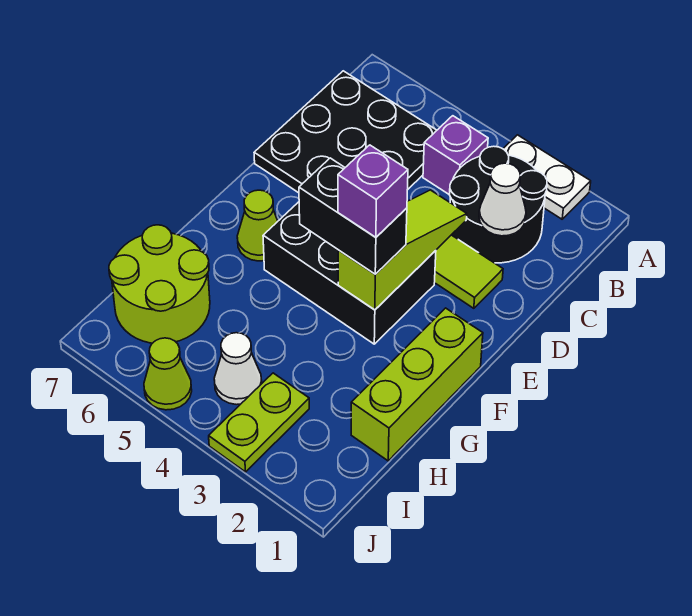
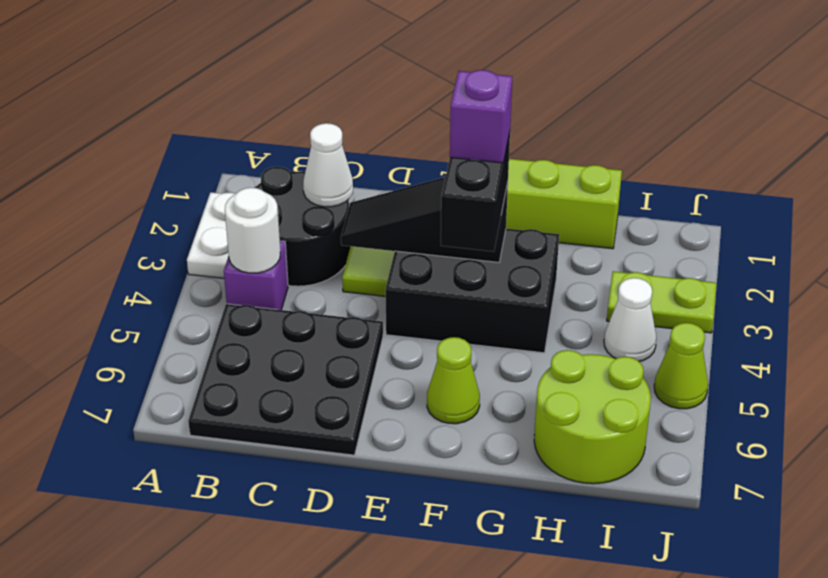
none -> white round brick B4 level 2
lime slope D3:F3 level 2 top F -> black slope D3:F3 level 2 top F
black brick E3:F5 level 1 -> black brick E3:G4 level 1

